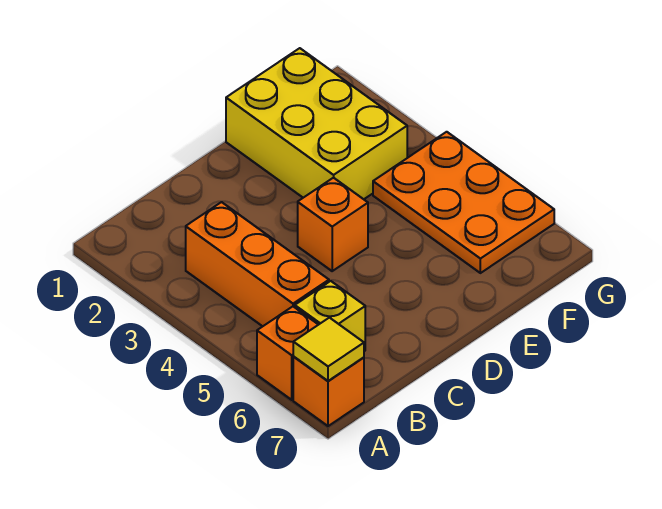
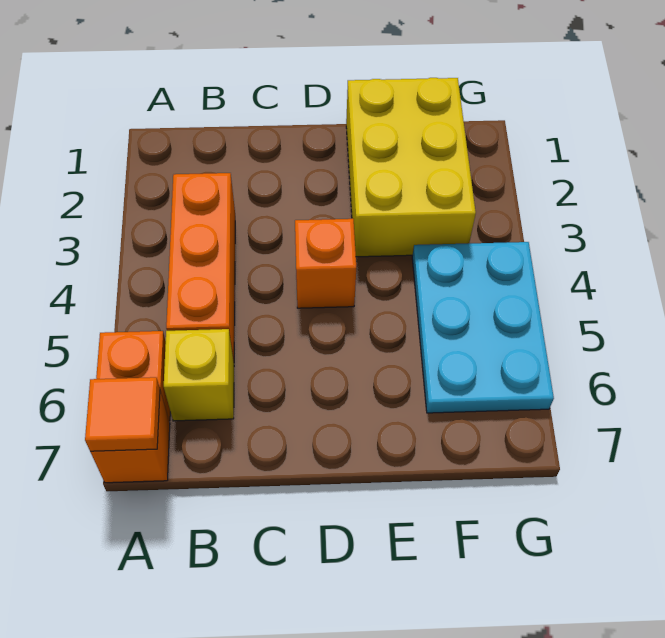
yellow tile A7 level 2 -> orange tile A7 level 2
orange plate F4:G6 level 1 -> cyan plate F4:G6 level 1

